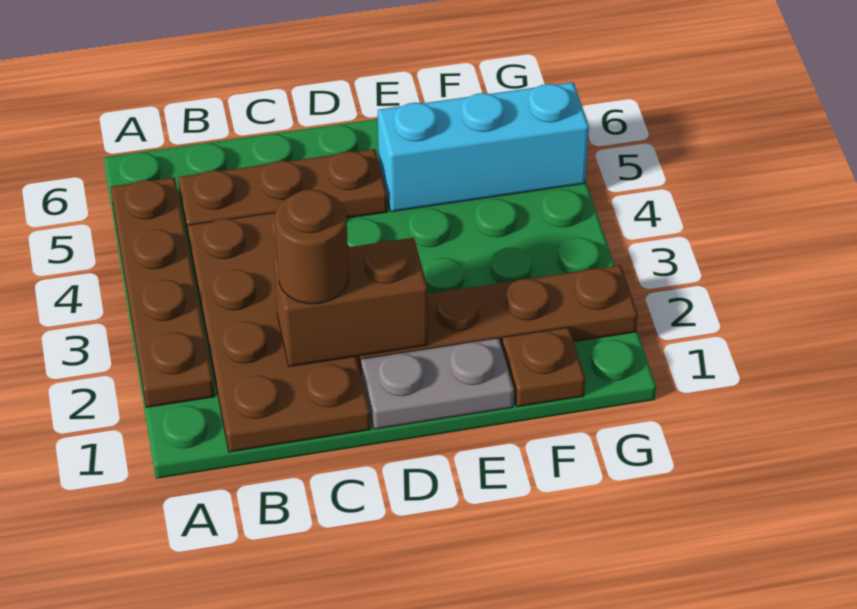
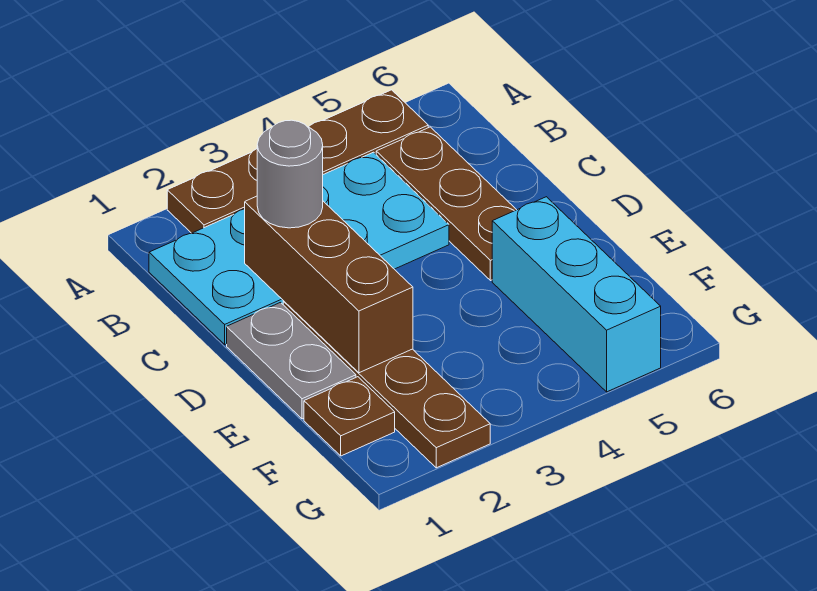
brown plate B1:C4 level 1 -> cyan plate B1:C4 level 1
brown brick C2:D2 level 2 -> brown brick C2:E2 level 2
brown round brick C2 level 3 -> grey round brick C2 level 3

